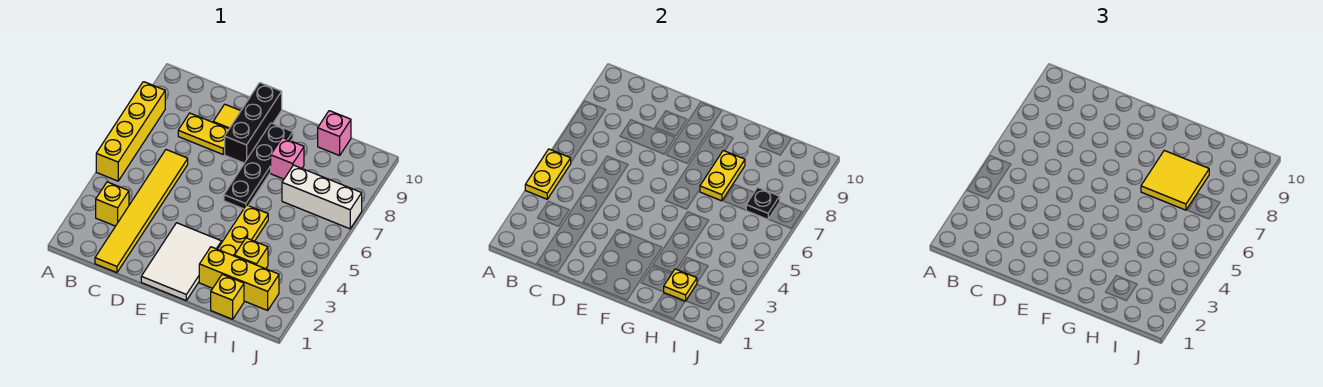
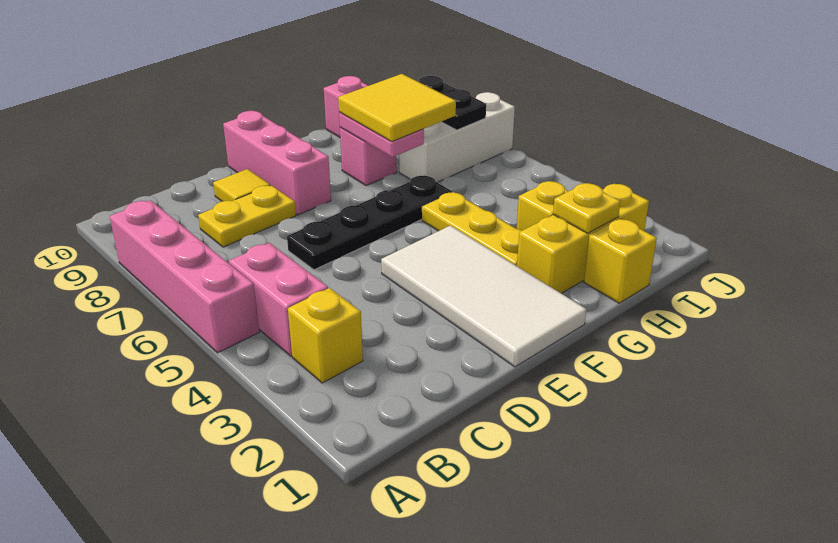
yellow plate A4:A5 level 2 -> none
yellow brick A5:A8 level 1 -> pink brick A5:A8 level 1
none -> pink brick B4:B5 level 1
yellow tile C1:C6 level 1 -> none
white tile E1:F3 level 1 -> white tile E1:F4 level 1
black brick E8:E10 level 1 -> pink brick E8:E10 level 1
black plate F6:F9 level 1 -> black plate D6:G6 level 1
yellow plate G7:G8 level 2 -> pink plate G7:G8 level 2
black plate I7 level 2 -> black plate I7:I8 level 2

